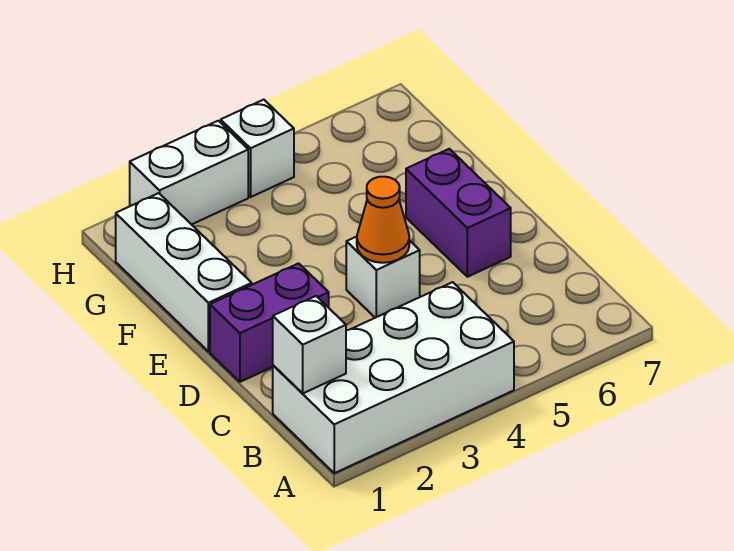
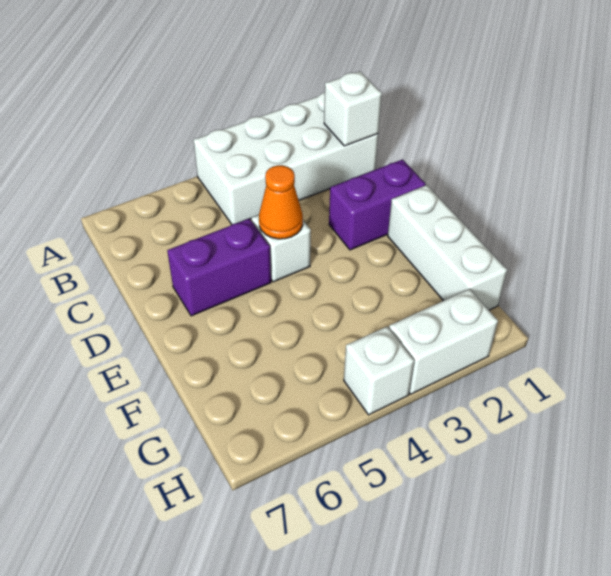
purple brick D6:E6 level 1 -> purple brick D5:D6 level 1

